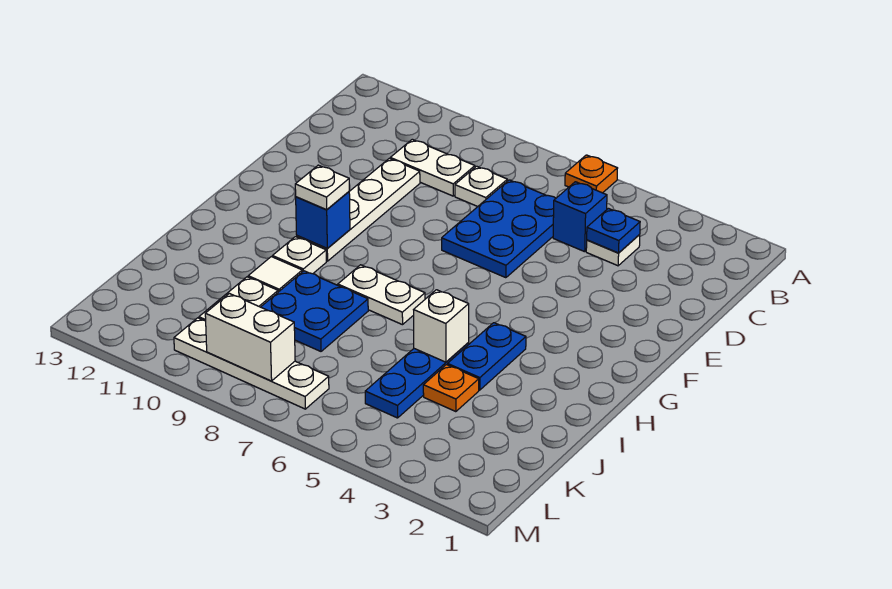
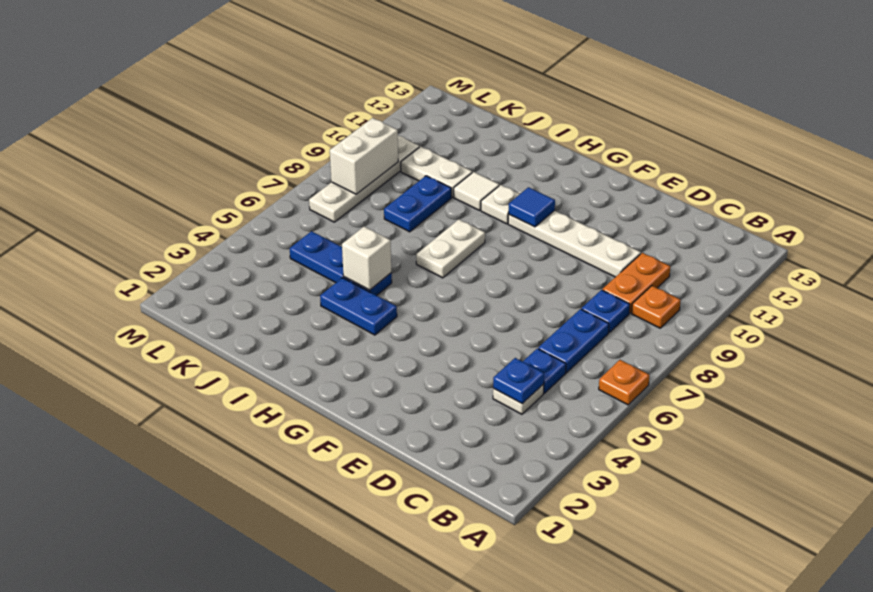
blue brick C5 level 1 -> blue plate C5 level 1
blue plate C6:E7 level 1 -> blue plate C6:C7 level 1
white plate C8 level 1 -> blue plate C8 level 1
white plate C9:C10 level 1 -> orange plate C9:C10 level 1
blue brick G10 level 2 -> blue tile G10 level 2
white plate G10 level 3 -> none
blue plate I8:J9 level 1 -> blue plate J8:J9 level 1
orange plate J4 level 1 -> orange plate B9 level 1

